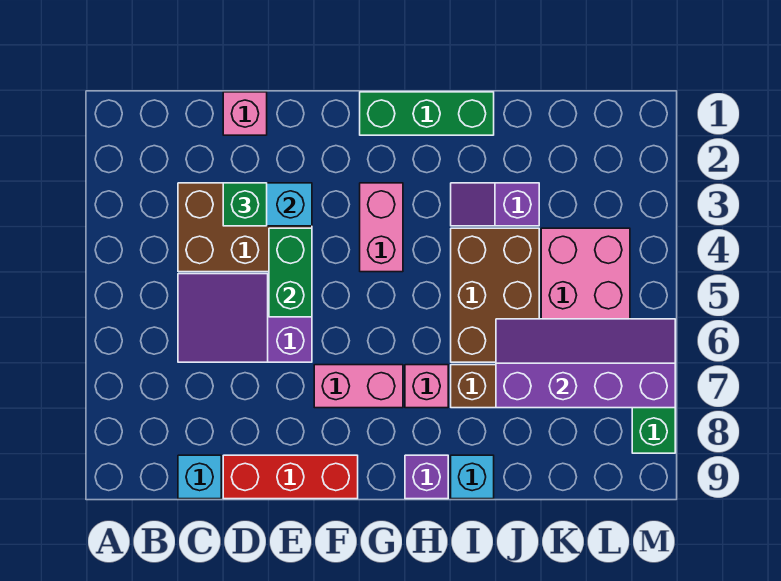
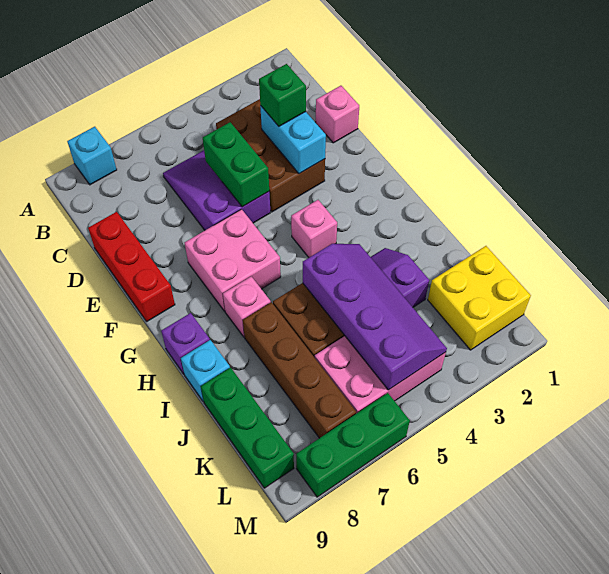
cyan brick C9 level 1 -> cyan brick A8 level 1
green brick E4:E5 level 2 -> green brick D5:E5 level 2
pink brick F7:G7 level 1 -> pink brick F6:G7 level 1
green brick G1:I1 level 1 -> green brick J9:L9 level 1
pink brick G3:G4 level 1 -> pink brick G4 level 1
purple slope J6:M7 level 2 top 7 -> purple slope I4:L5 level 2 top 5
none -> yellow brick K1:L2 level 1

